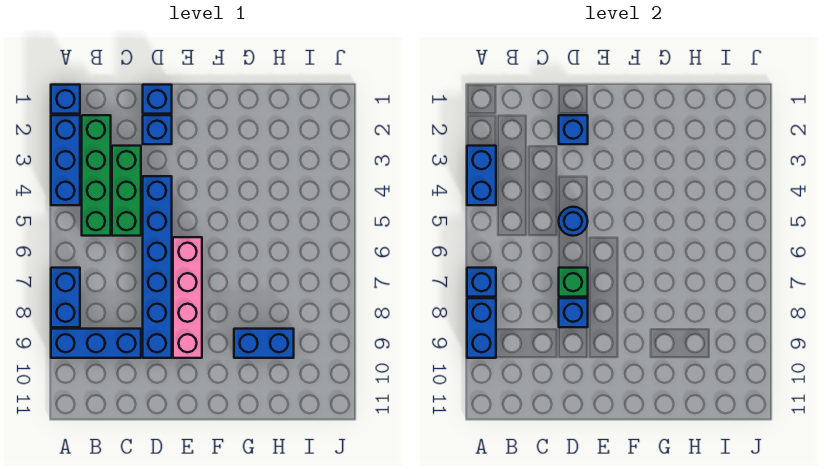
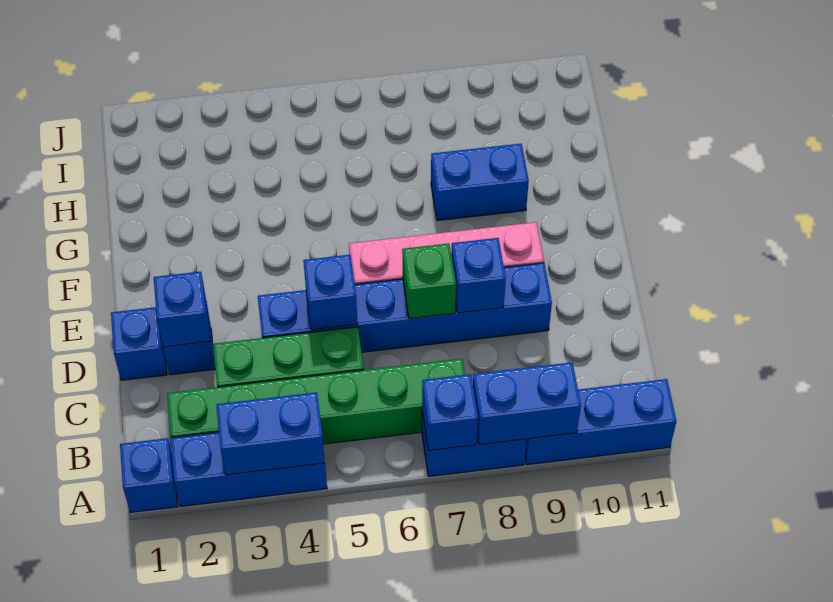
blue brick A9:C9 level 1 -> blue brick A9:A11 level 1
green brick B2:B5 level 1 -> green brick B2:B7 level 1
blue round brick D5 level 2 -> blue brick D5 level 2
blue brick G9:H9 level 1 -> blue brick G8:G9 level 1

